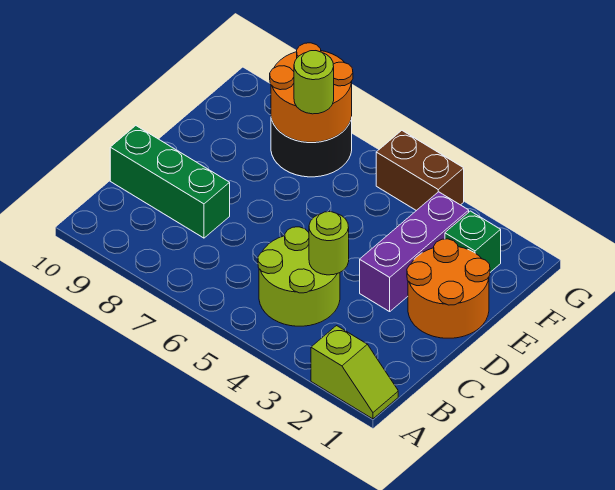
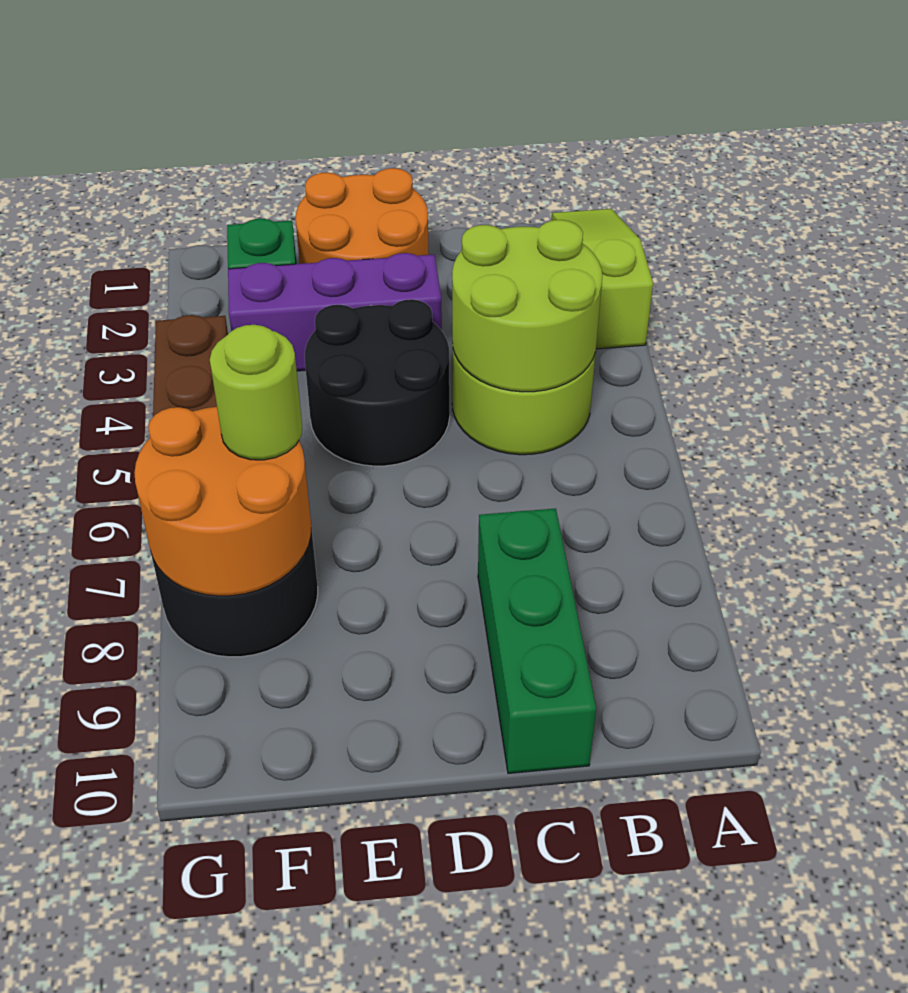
lime slope A1:A2 level 1 top 2 -> lime slope A1:A3 level 1 top 3
lime round brick C4 level 2 -> lime round brick B4:C5 level 2
none -> black round brick D4:E5 level 1

